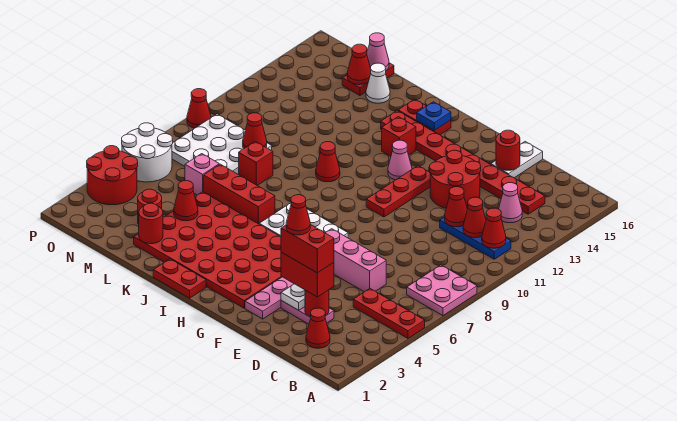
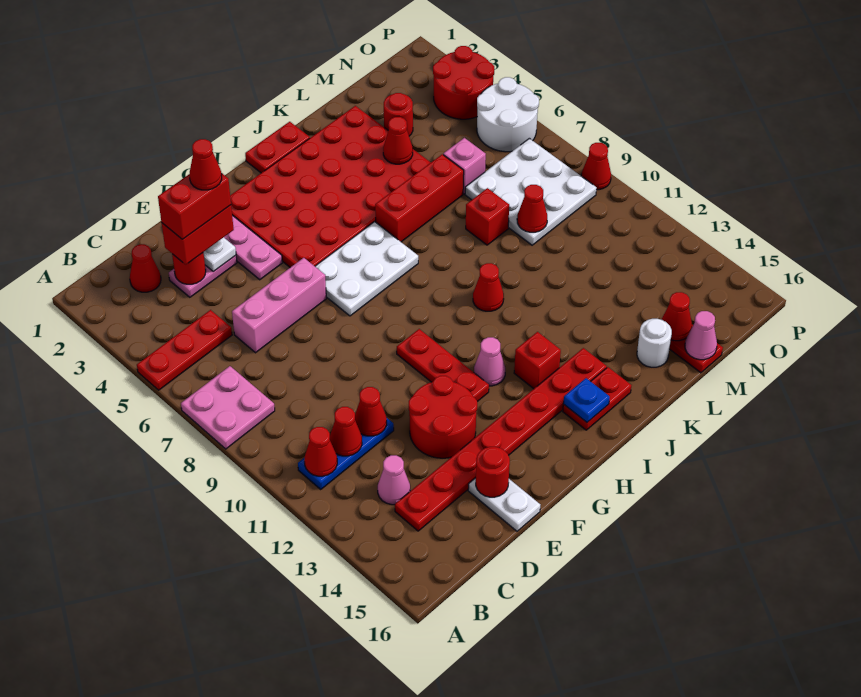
red round brick L2 level 2 -> none
white cone L15 level 1 -> white round brick L15 level 1

